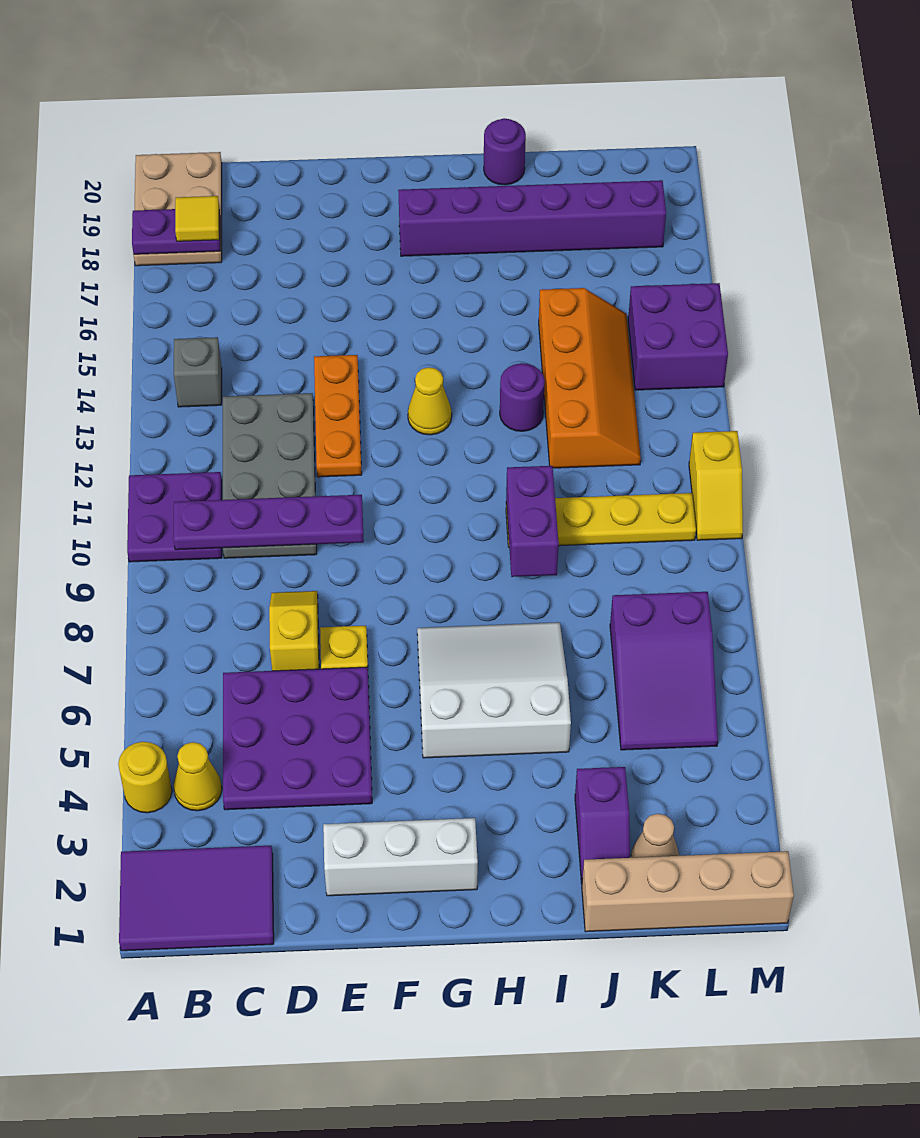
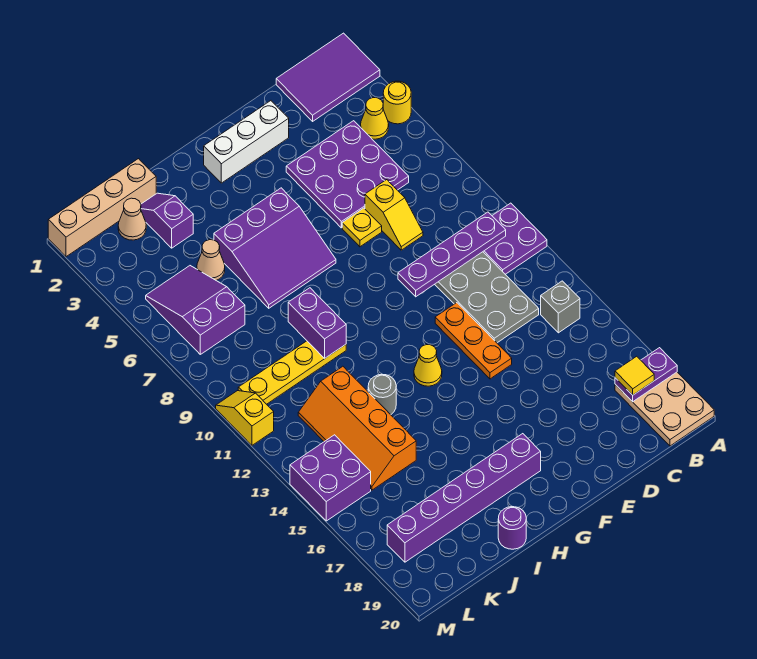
white slope G5:I7 level 1 top 5 -> purple slope G5:I7 level 1 top 5
purple round brick I13 level 1 -> grey round brick I13 level 1
none -> tan cone J5 level 1

